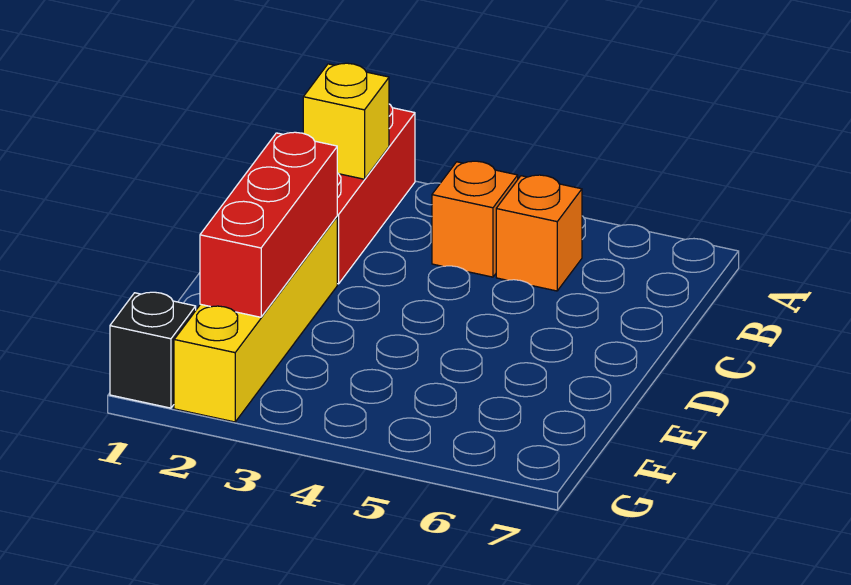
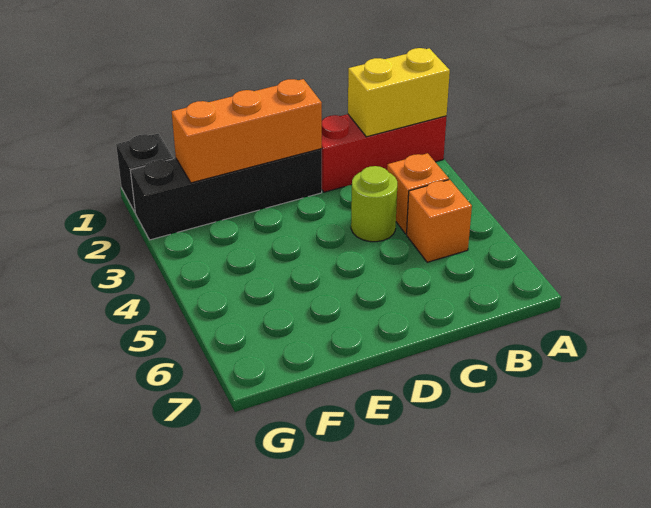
yellow brick B2 level 2 -> yellow brick A2:B2 level 2
none -> lime round brick C4 level 1
yellow brick D2:G2 level 1 -> black brick D2:G2 level 1
red brick D2:F2 level 2 -> orange brick D2:F2 level 2

